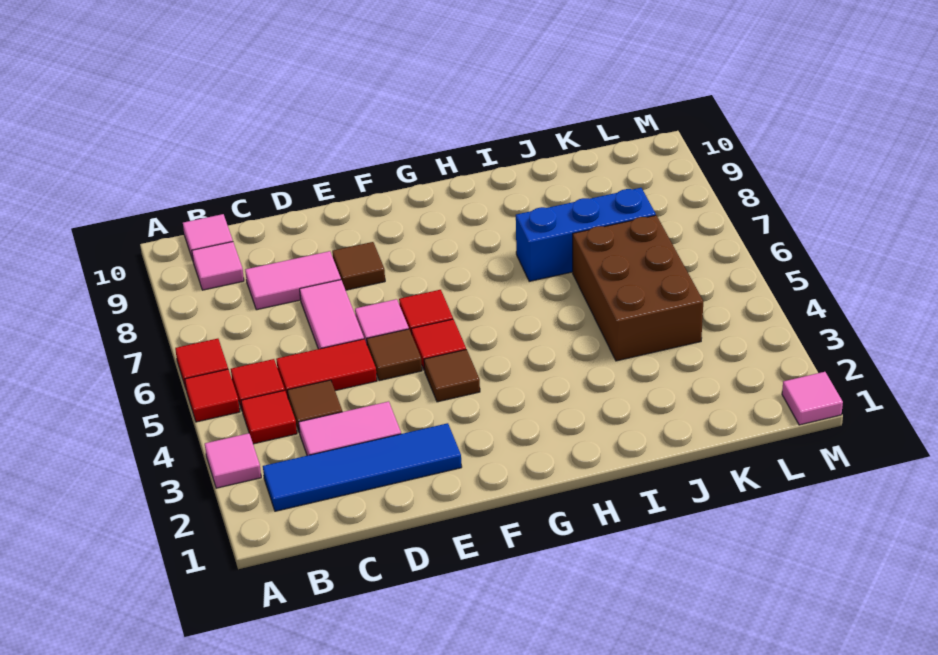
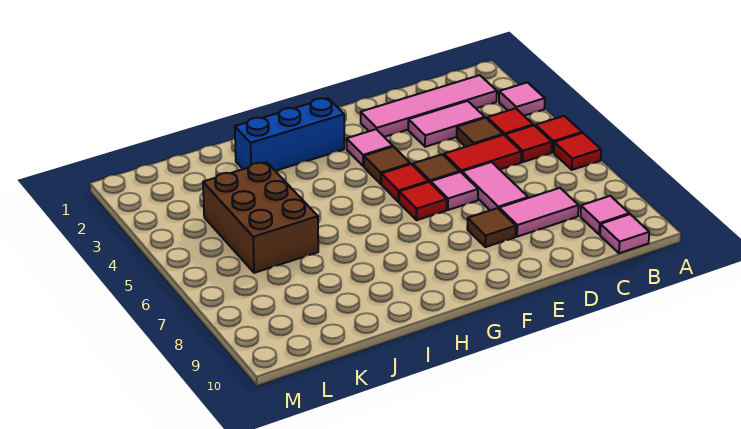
blue tile B2:E2 level 1 -> pink tile B2:E2 level 1
blue brick I7:K7 level 1 -> blue brick G2:I2 level 1
pink tile M1 level 1 -> pink tile F3 level 1

